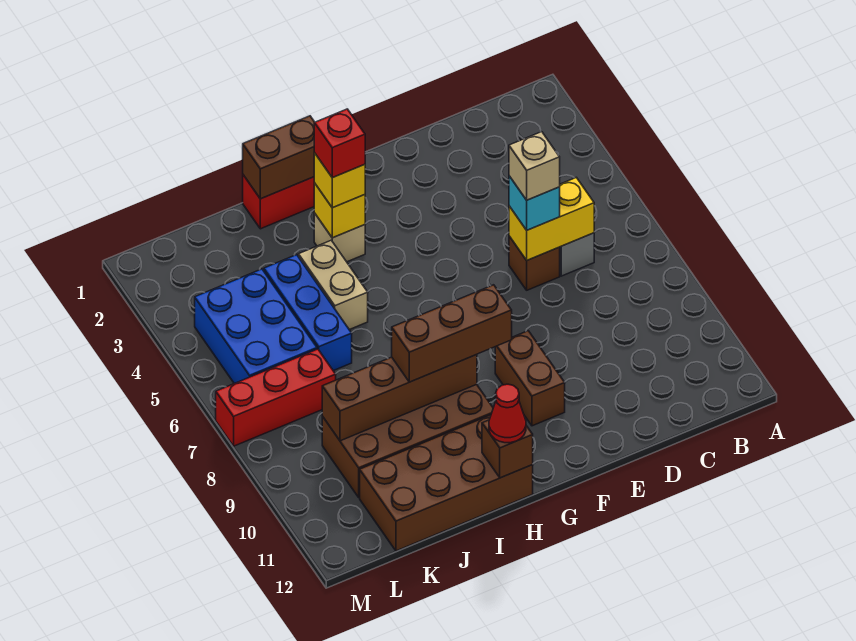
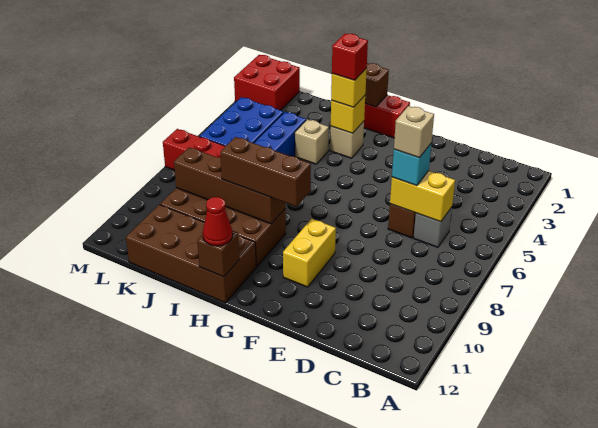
brown brick F9:F10 level 1 -> yellow brick F9:F10 level 1
tan brick I4:I5 level 1 -> tan brick I4 level 1
none -> red brick L1:M2 level 1

